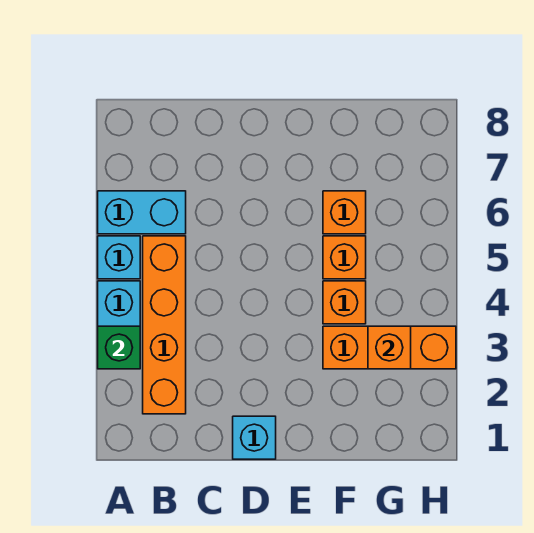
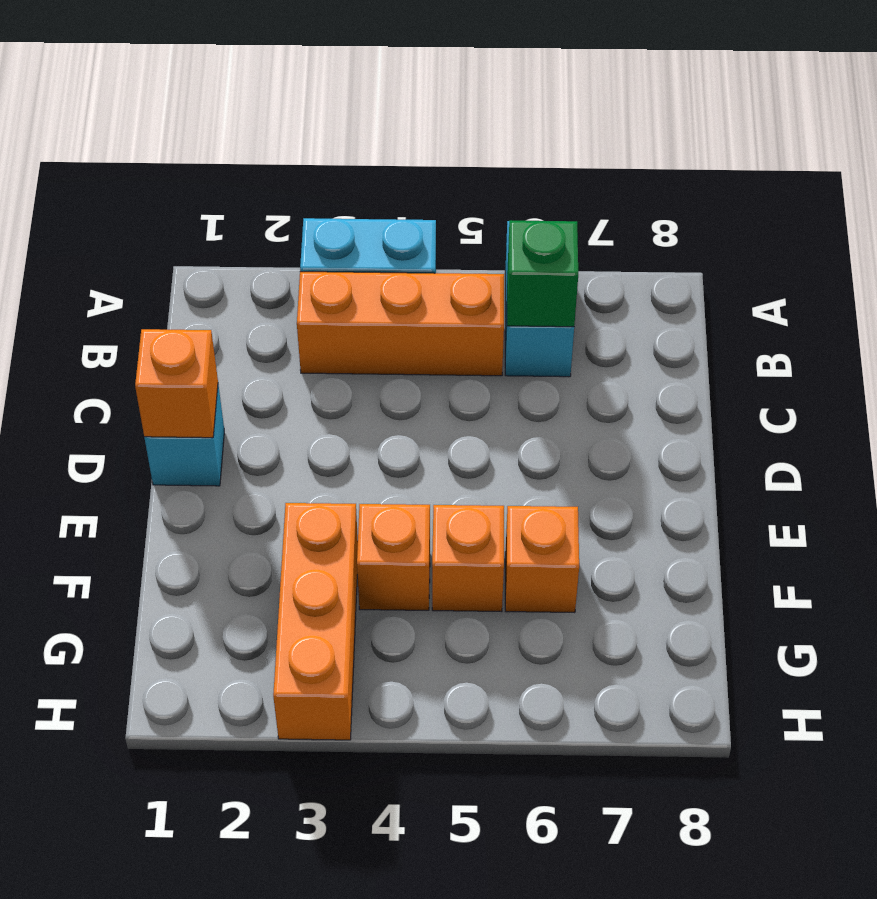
green brick A3 level 2 -> green brick B6 level 2
cyan brick A5 level 1 -> none
orange brick B2:B5 level 1 -> orange brick B3:B5 level 1
orange brick G3 level 2 -> orange brick D1 level 2

